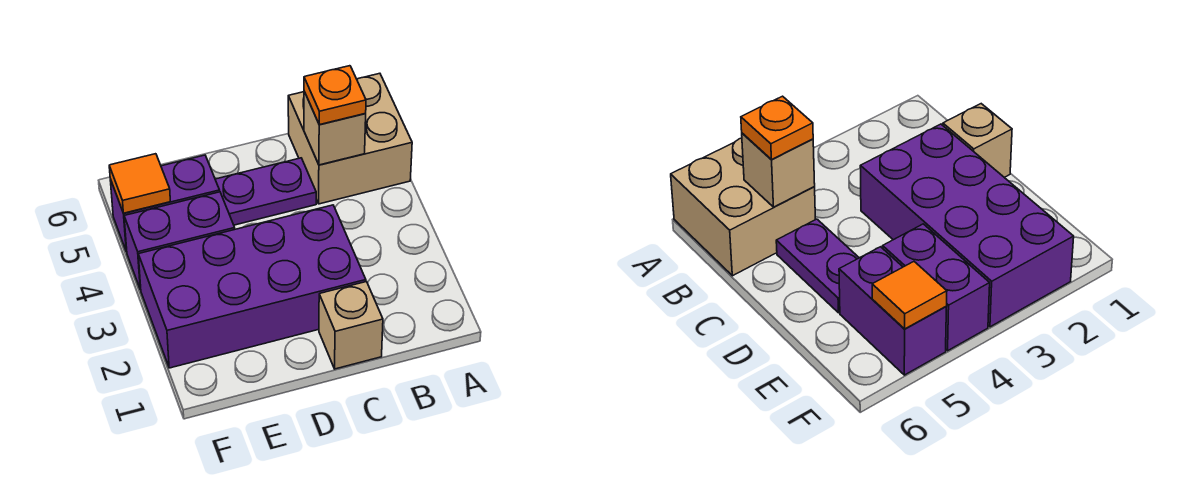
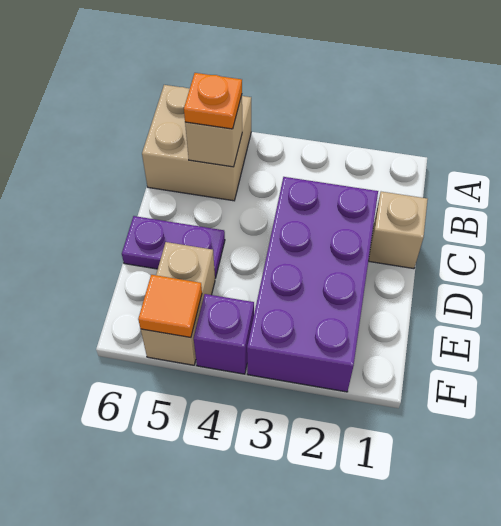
purple plate C5:D5 level 1 -> purple plate D5:D6 level 1
purple brick E4:F4 level 1 -> purple brick F4 level 1
purple brick E5:F5 level 1 -> tan brick E5:F5 level 1

